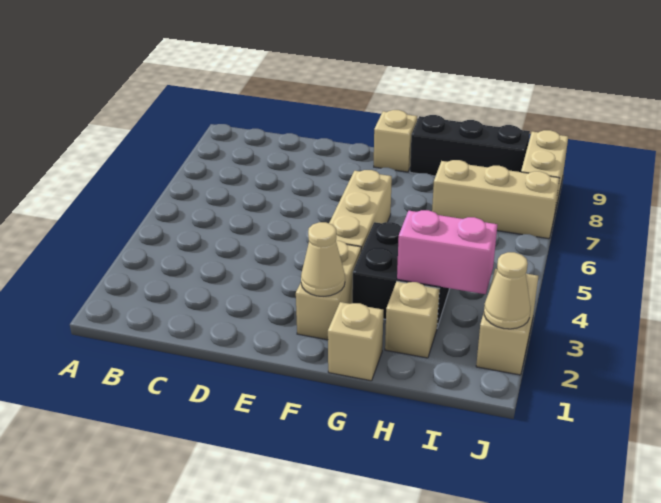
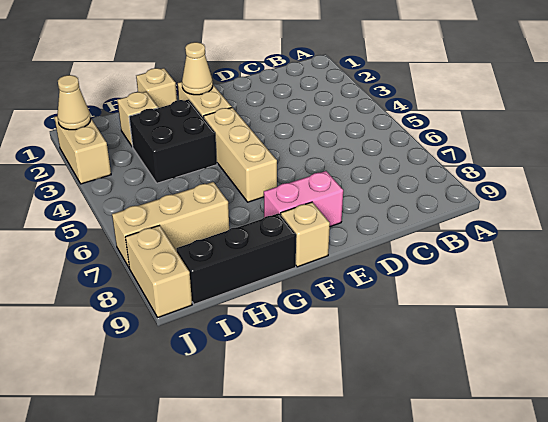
pink brick H3:I3 level 2 -> pink brick E8:F8 level 1

